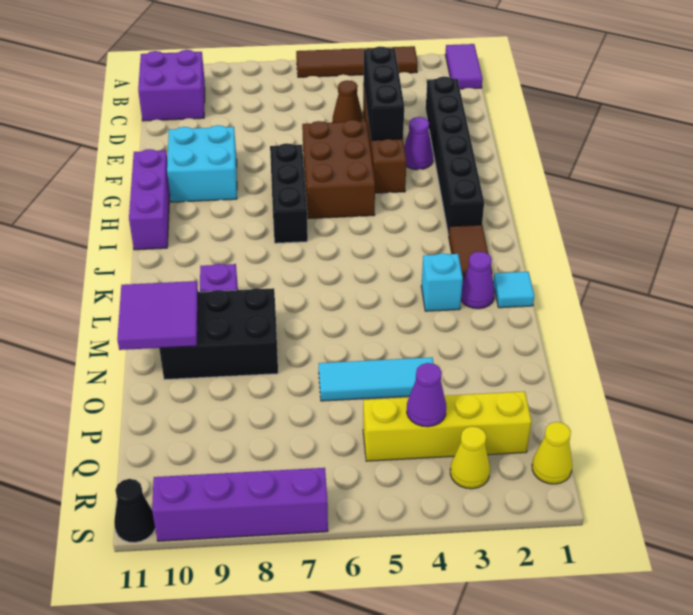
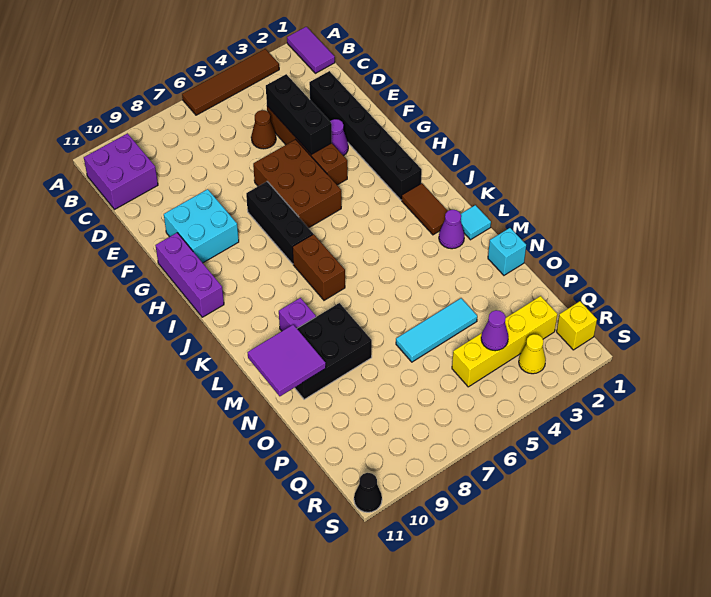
none -> brown brick J7:K7 level 1
cyan brick L3 level 1 -> cyan brick N1 level 1
yellow cone R1 level 1 -> yellow brick R1 level 1
purple brick S7:S10 level 1 -> none

